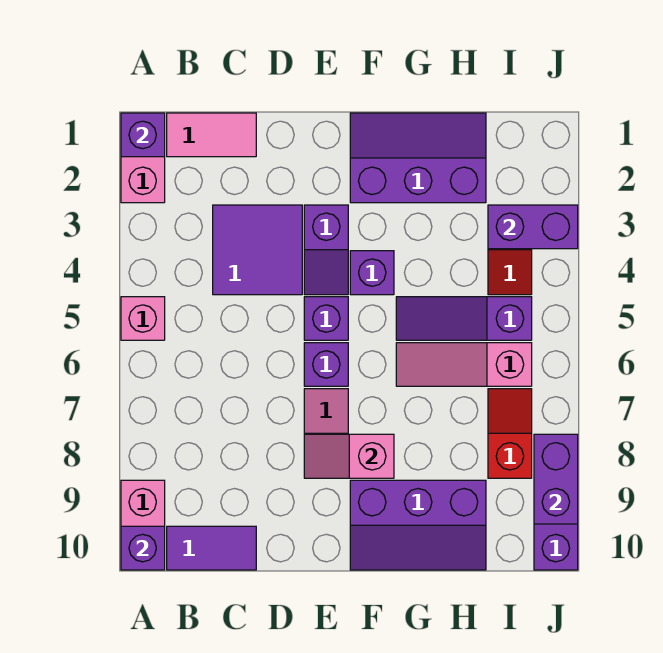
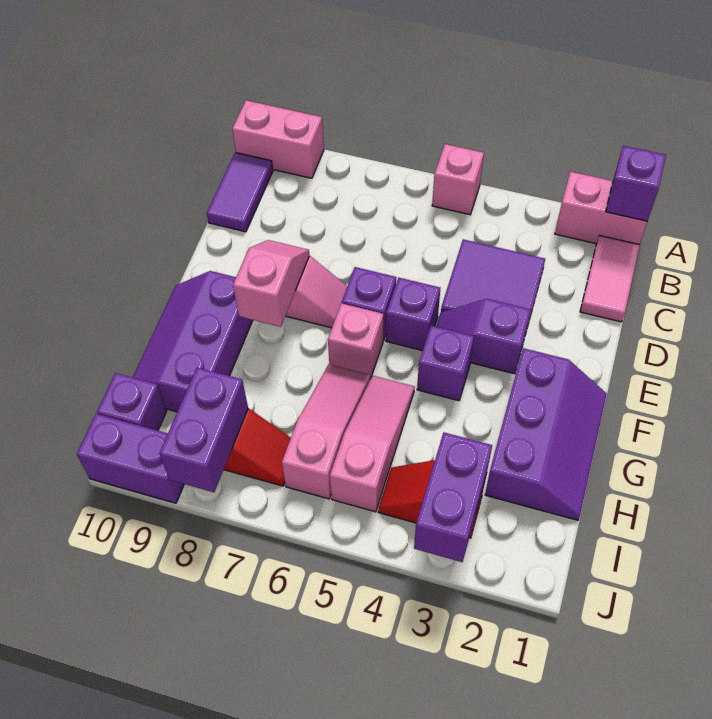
purple brick A10 level 2 -> purple brick I10 level 1
none -> pink brick F6 level 1
purple slope G5:I5 level 1 top I -> pink slope G5:I5 level 1 top I
purple brick J8:J9 level 2 -> purple brick I8:J8 level 2

